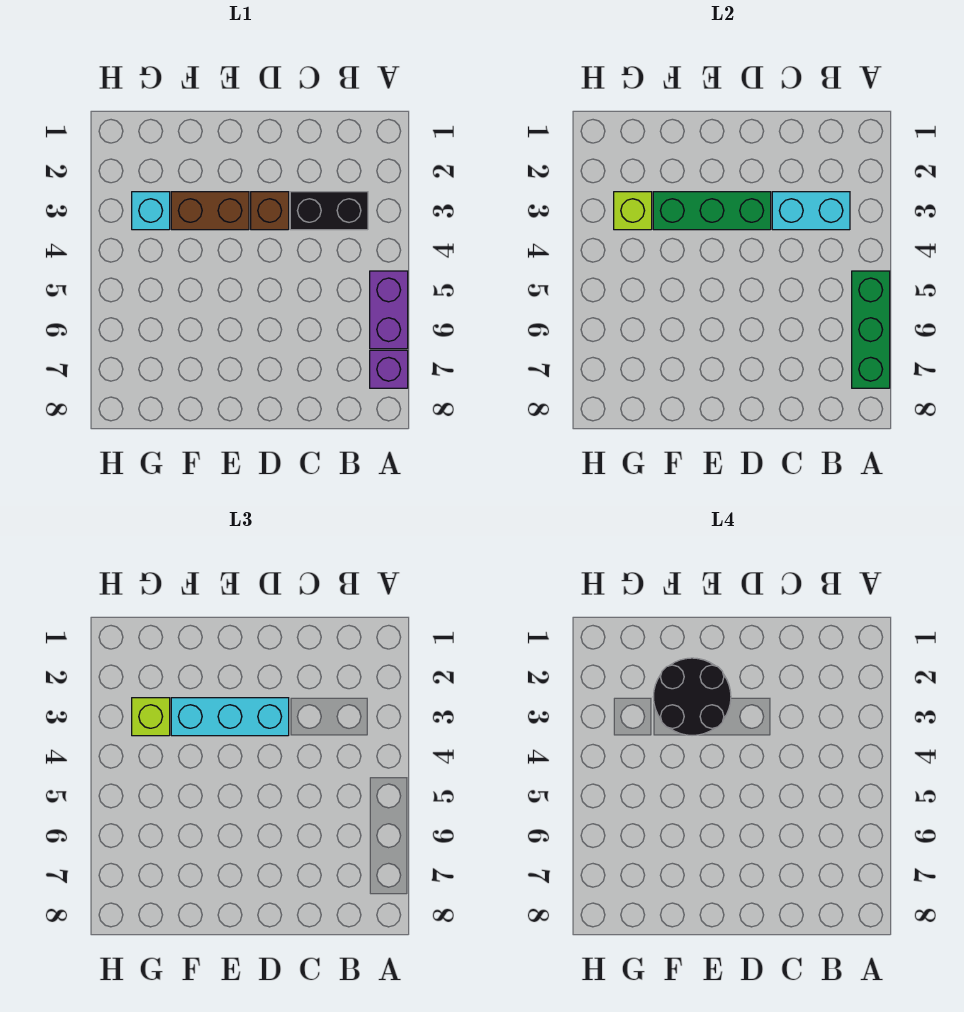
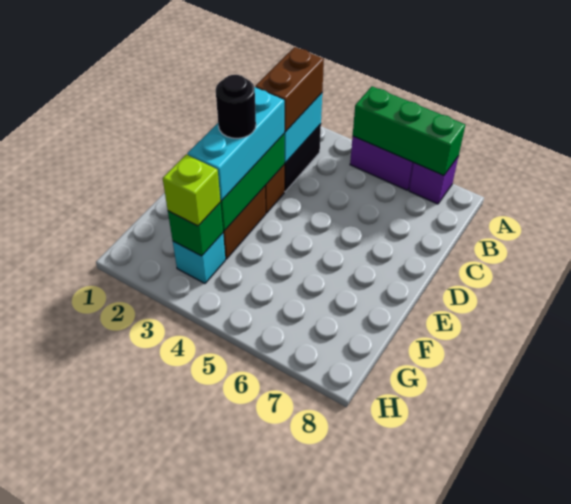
none -> brown brick B3:C3 level 3
black round brick E2:F3 level 4 -> black round brick E3 level 4
lime brick G3 level 2 -> green brick G3 level 2

